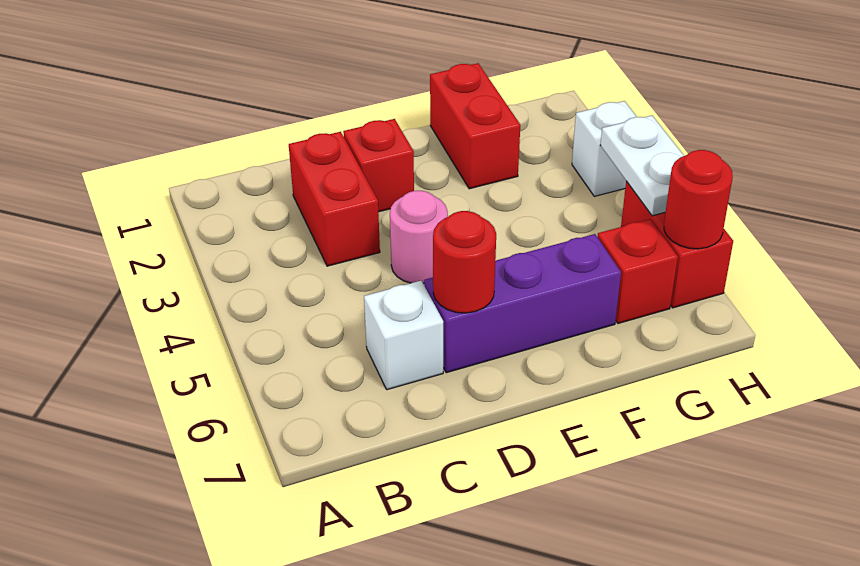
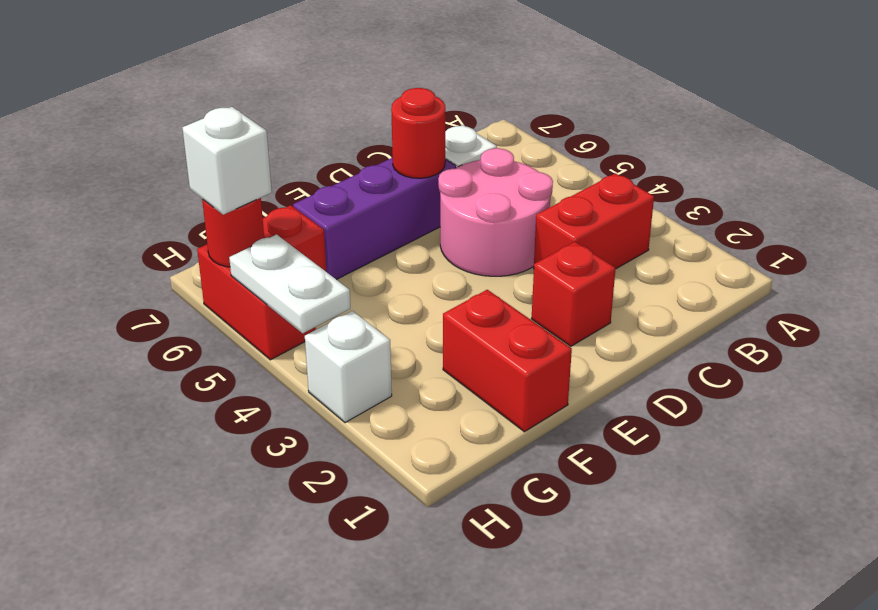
red brick C2:C3 level 1 -> red brick B3:C3 level 1
pink round brick D4 level 1 -> pink round brick C4:D5 level 1
none -> white brick H6 level 3

